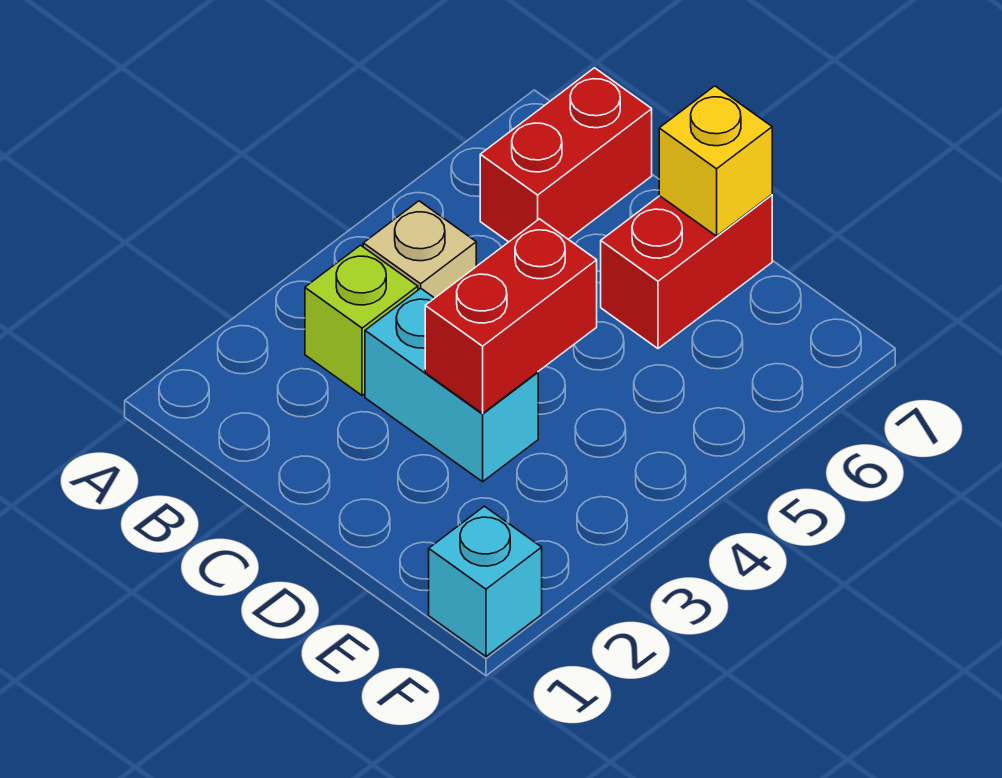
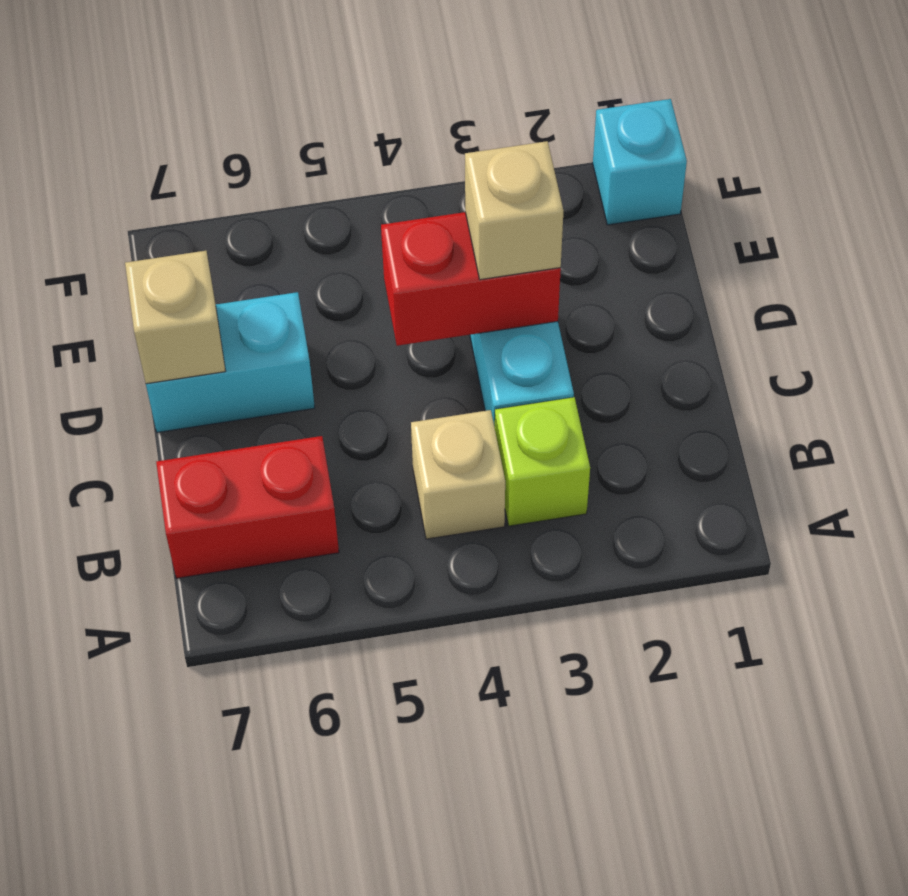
none -> tan brick D3 level 3
red brick D6:D7 level 1 -> cyan brick D6:D7 level 1
yellow brick D7 level 2 -> tan brick D7 level 2

